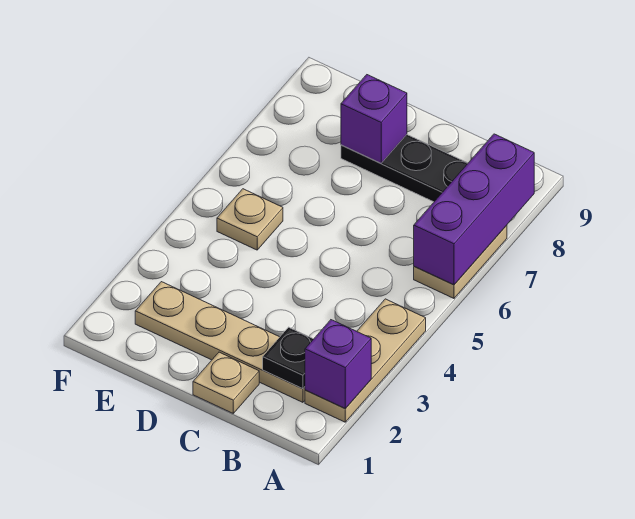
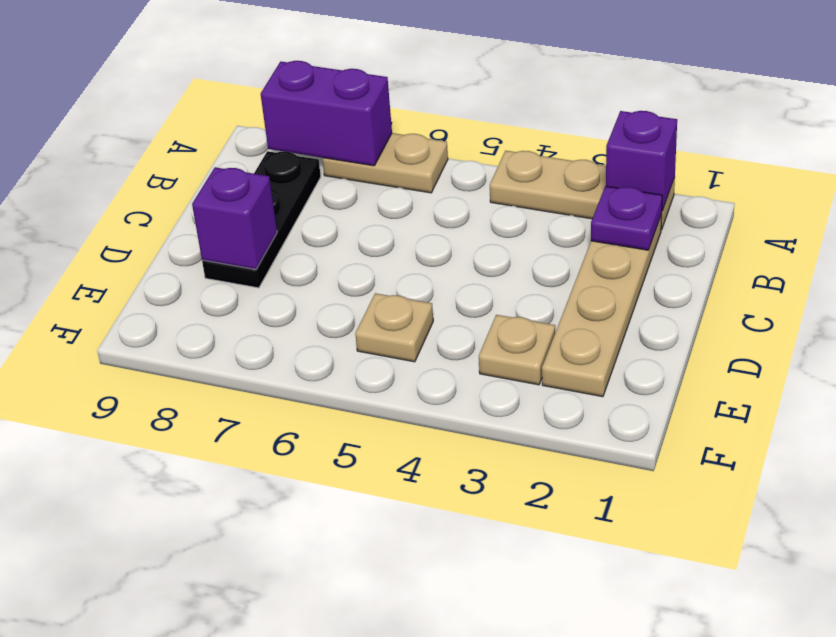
purple brick A6:A8 level 2 -> purple brick A7:A8 level 2
black plate B2 level 2 -> purple plate B2 level 2
tan plate C1 level 1 -> tan plate E3 level 1

